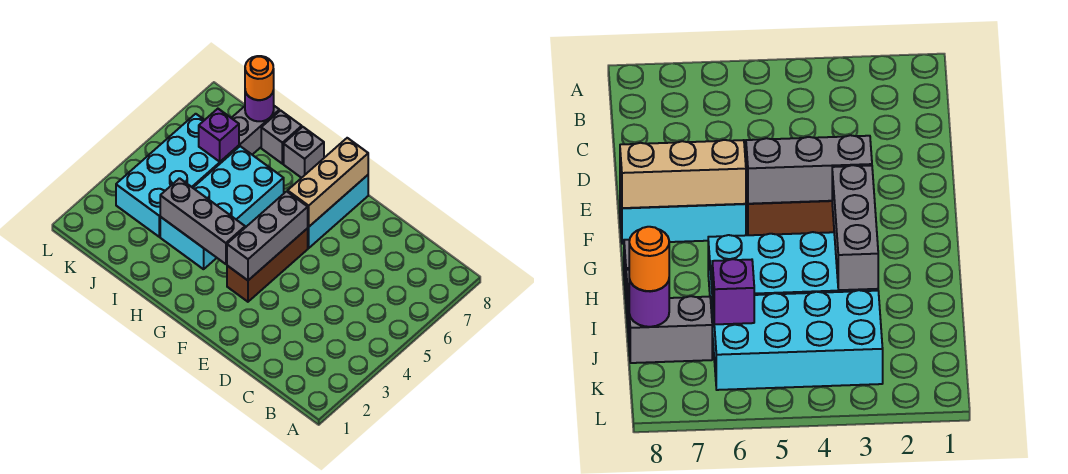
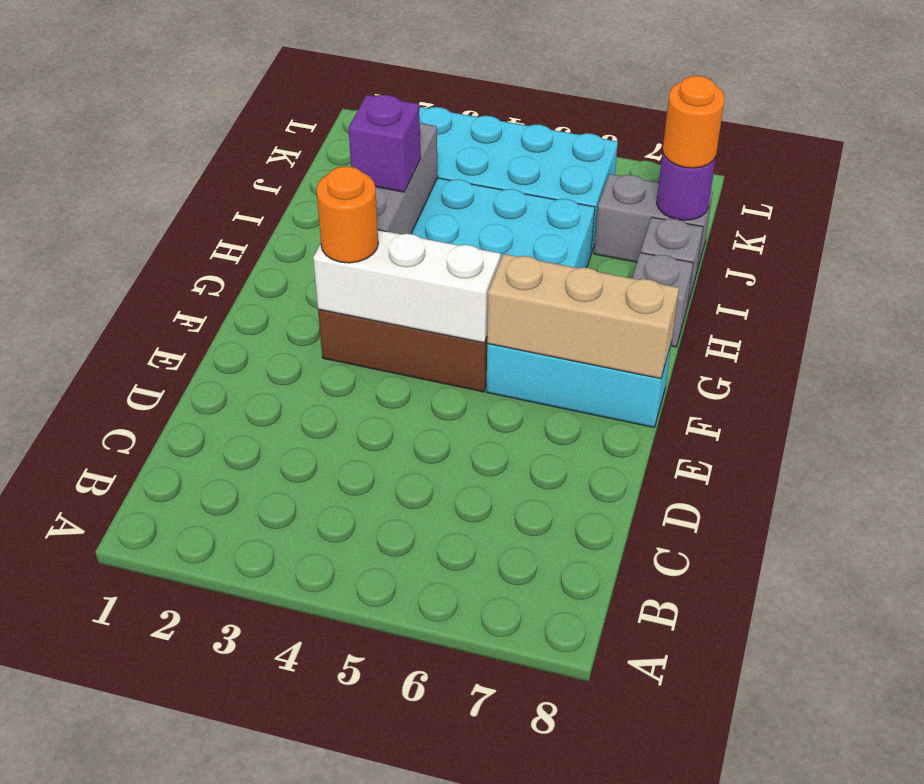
grey brick F3:F5 level 2 -> white brick F3:F5 level 2
none -> orange round brick F3 level 3
purple brick J6 level 2 -> purple brick H3 level 3

